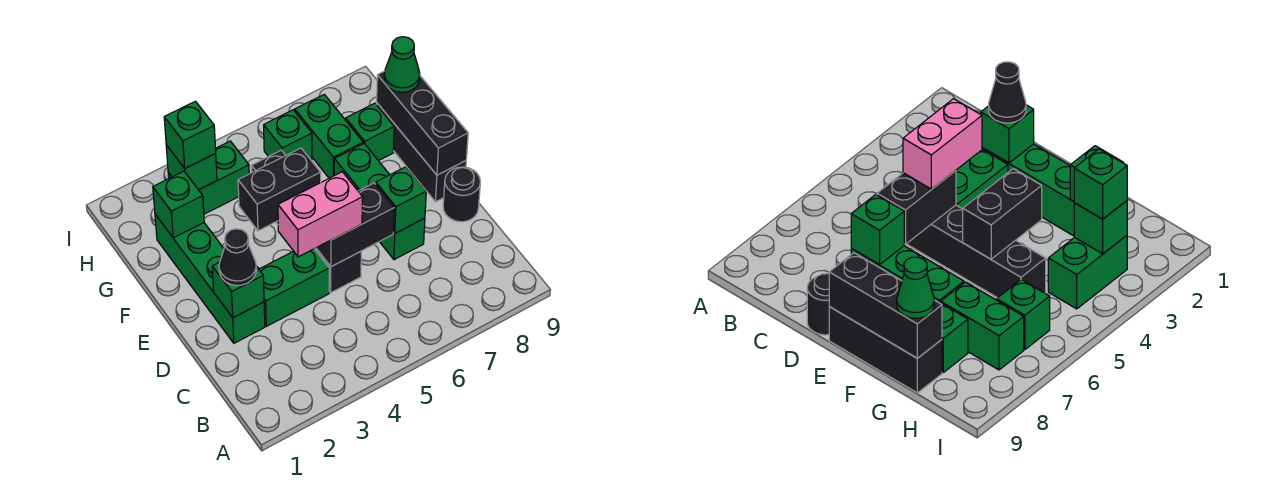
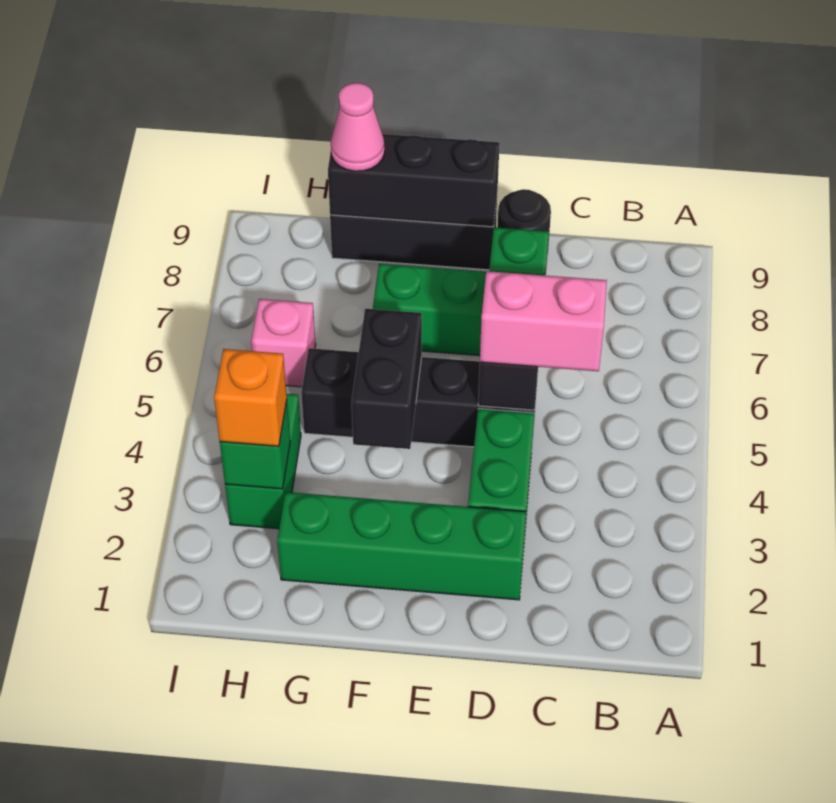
green brick D2 level 2 -> none
black cone D2 level 3 -> none
pink brick D4:D5 level 3 -> pink brick C5:D5 level 3
green brick G2 level 2 -> none
green brick G7:H7 level 1 -> none
green brick G8 level 1 -> none
green cone G9 level 3 -> pink cone G9 level 3
green brick H3 level 3 -> orange brick H3 level 3
green brick H6 level 1 -> pink brick H6 level 1

